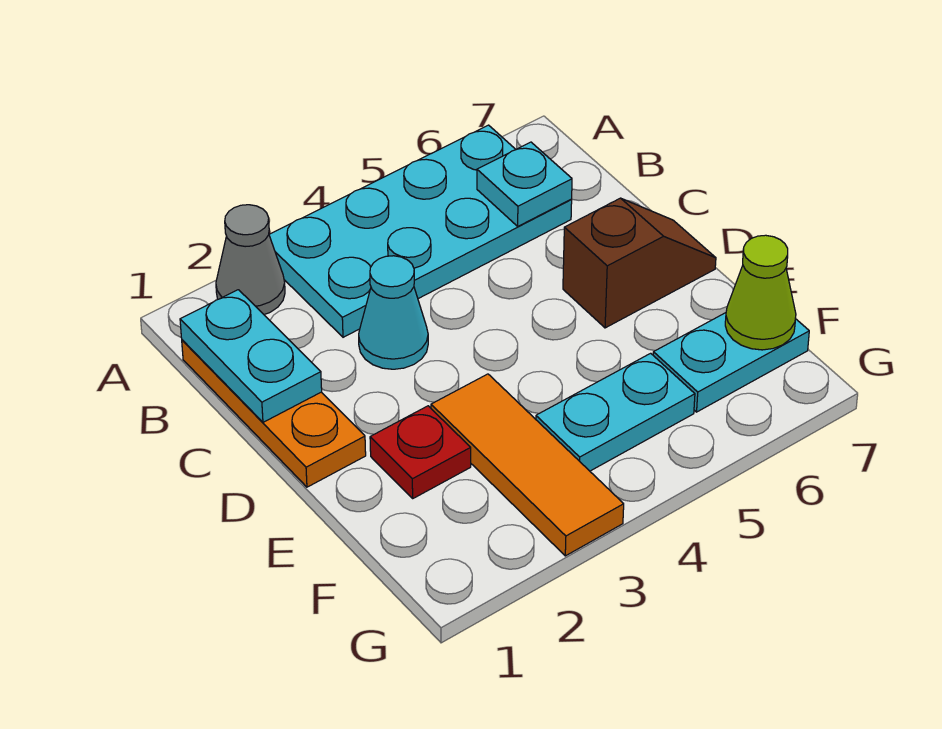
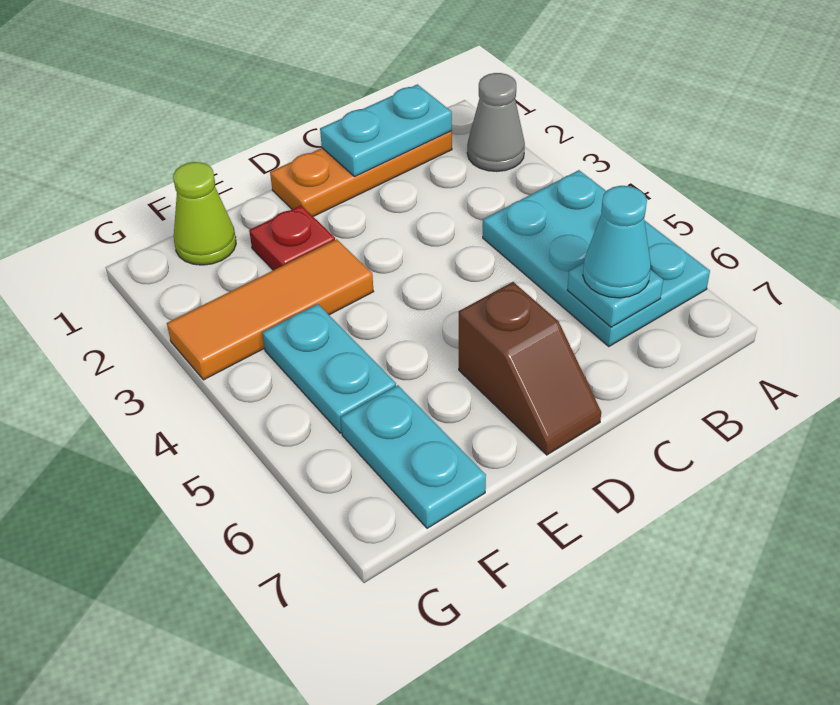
cyan plate A3:B6 level 1 -> cyan plate A4:B6 level 1
cyan cone C3 level 1 -> cyan cone B6 level 3
lime cone F7 level 2 -> lime cone F1 level 1

